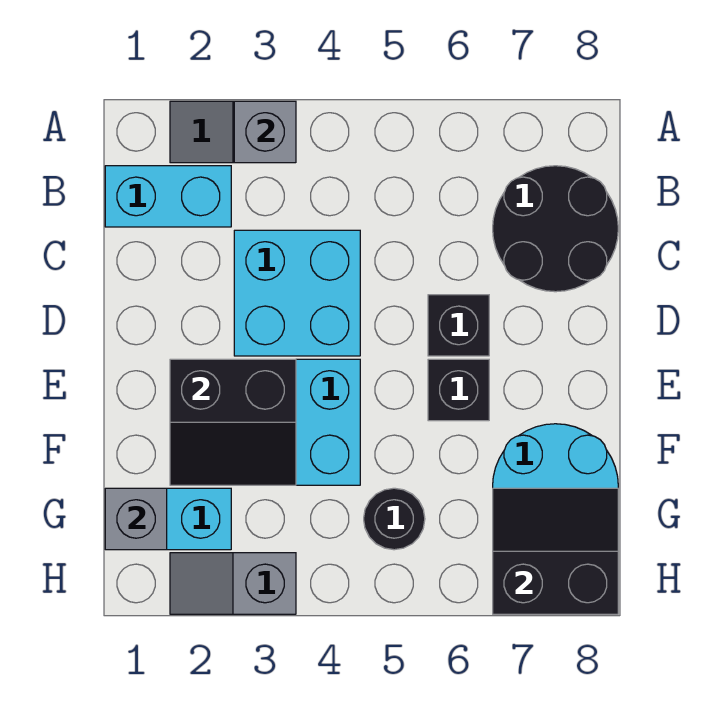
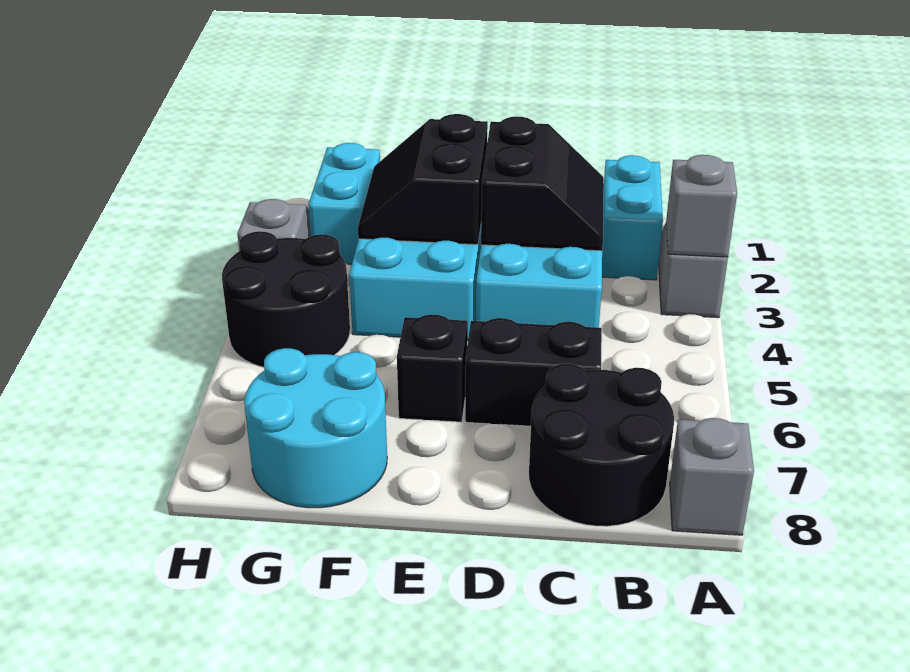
black brick D6 level 1 -> black brick C6:D6 level 1
grey brick G1 level 2 -> grey brick A8 level 1
black round brick G5 level 1 -> black round brick G4:H5 level 1
black slope G7:H8 level 2 top H -> black slope C2:D3 level 2 top D

